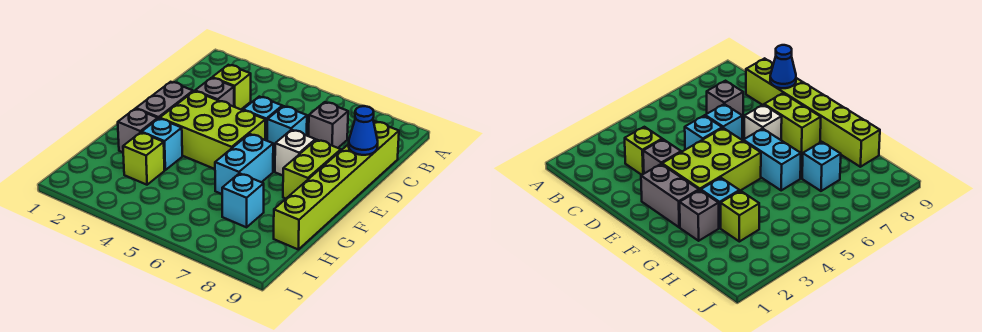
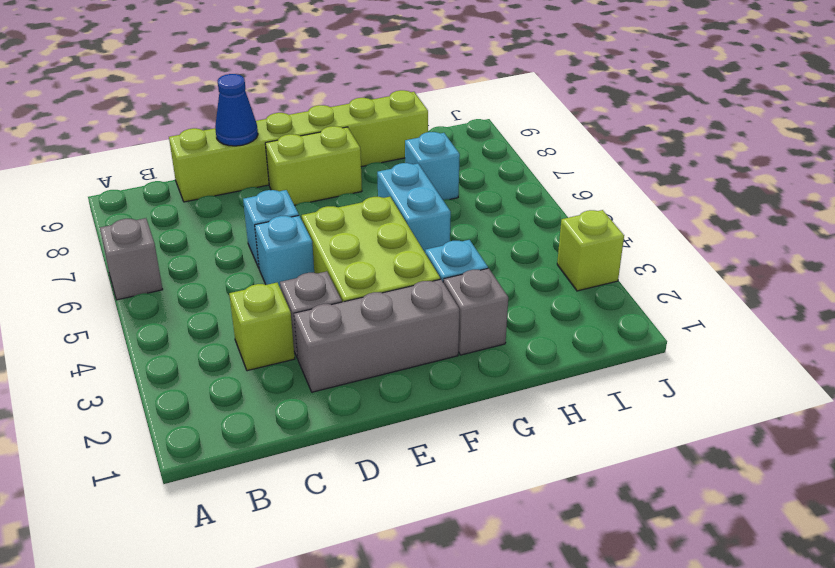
grey brick C7 level 1 -> grey brick A6 level 1
grey brick E2:F2 level 1 -> grey brick D2:F2 level 1
white brick E7 level 1 -> none
cyan brick F6:G6 level 1 -> cyan brick G5:G6 level 1
lime brick H3 level 1 -> lime brick J3 level 1

